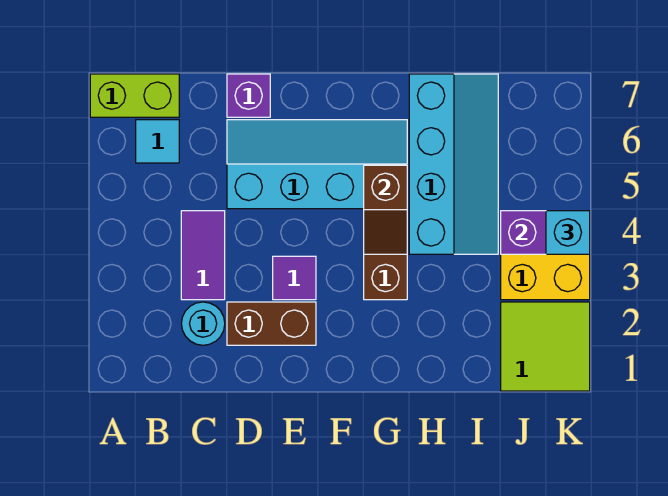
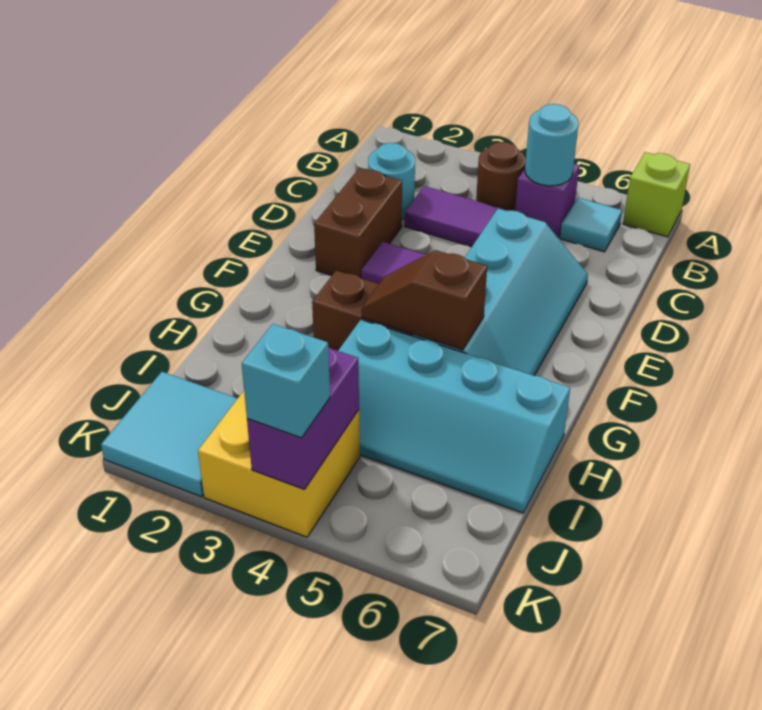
lime brick A7:B7 level 1 -> lime brick A7 level 1
none -> brown round brick B4 level 1
none -> cyan round brick B5 level 2
purple brick D7 level 1 -> purple brick B5 level 1
lime tile J1:K2 level 1 -> cyan tile J1:K2 level 1

